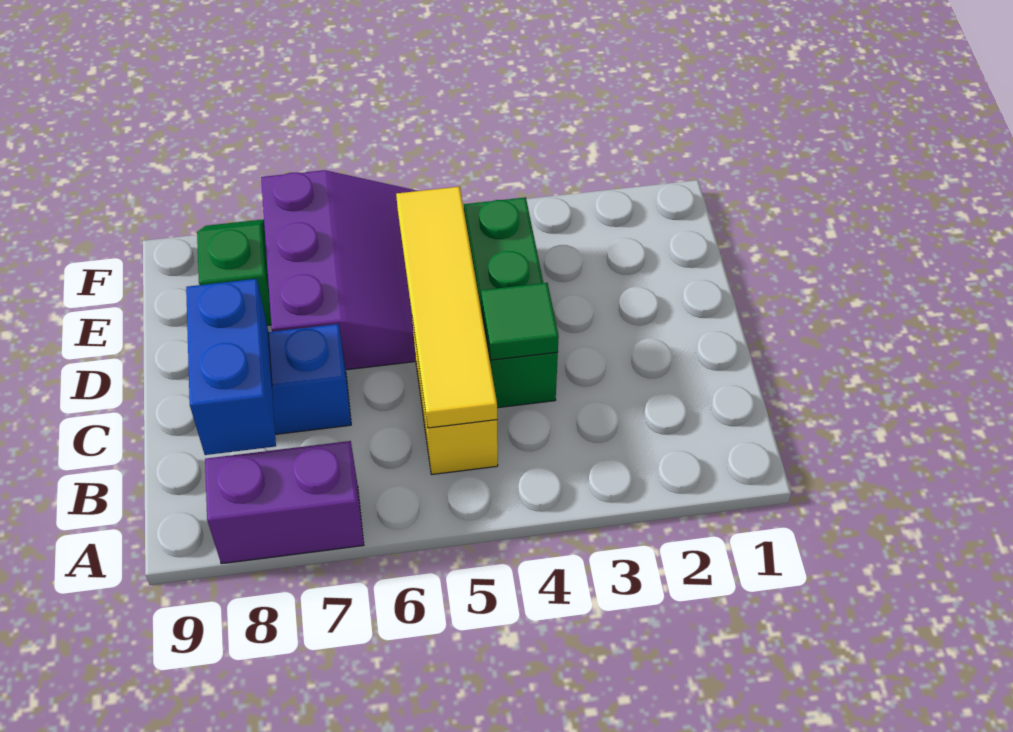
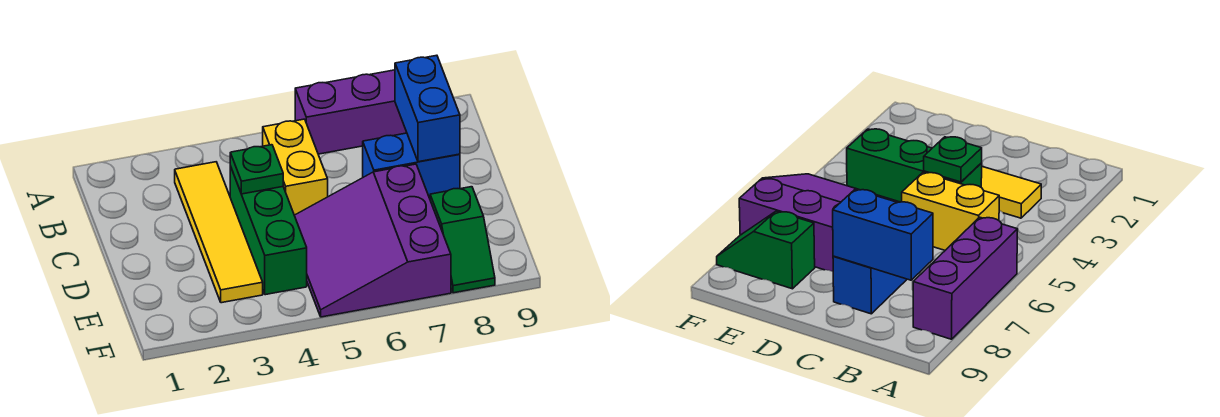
purple brick A7:A8 level 1 -> purple brick A6:A8 level 1
yellow tile B5:E5 level 2 -> yellow tile B3:E3 level 1
green tile C4 level 2 -> green plate C4 level 2

